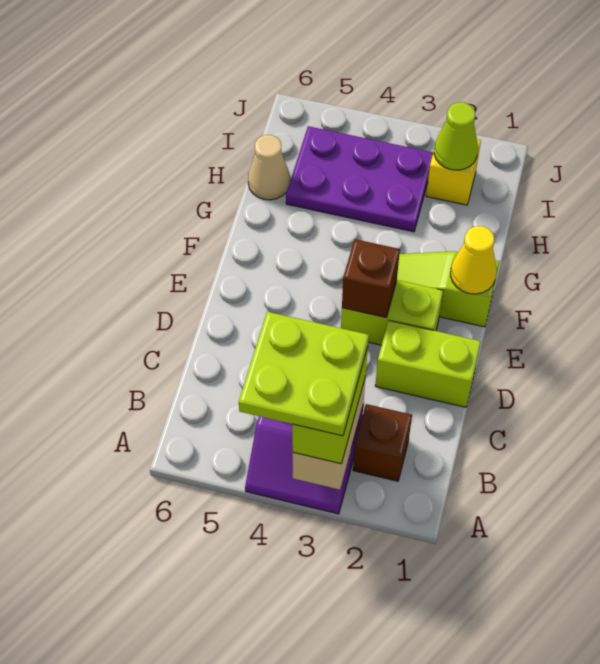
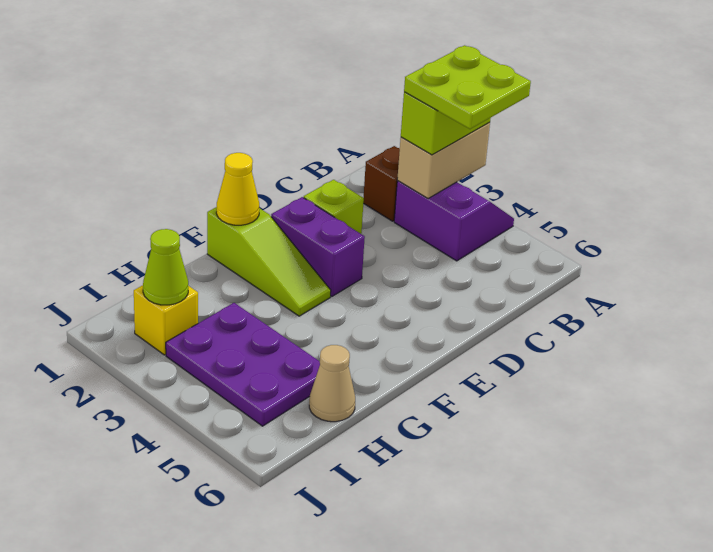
lime brick D1:D2 level 1 -> lime brick D2 level 1
lime brick E2:E3 level 1 -> purple brick E2:E3 level 1
brown brick E3 level 2 -> none

